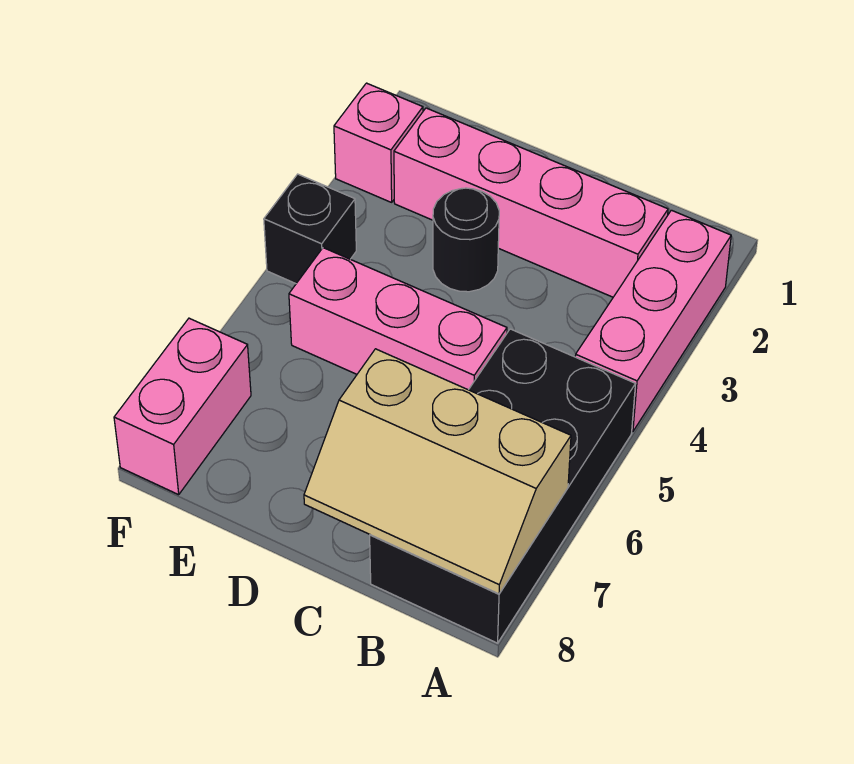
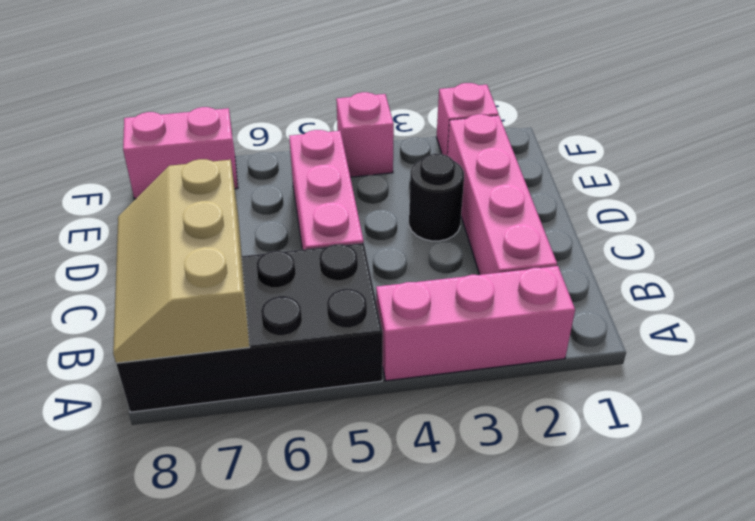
black brick F4 level 1 -> pink brick F4 level 1

